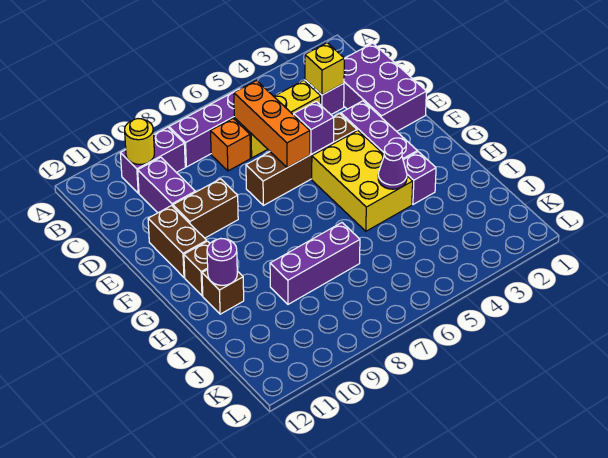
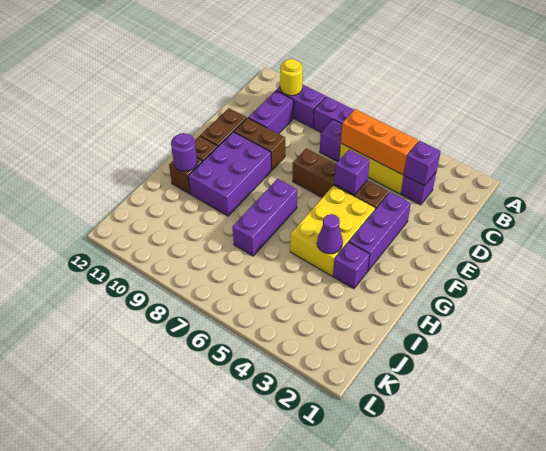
purple brick C1:E2 level 1 -> purple brick F9:H10 level 1
yellow brick C3 level 2 -> purple brick C3 level 2
orange brick C6:E6 level 2 -> orange brick C4:C6 level 2
orange brick C7 level 1 -> purple brick C7 level 1
purple brick I7:I9 level 1 -> purple brick G7:I7 level 1

